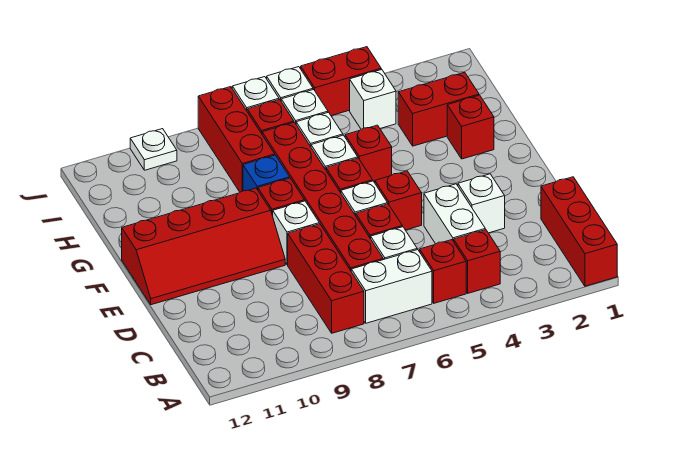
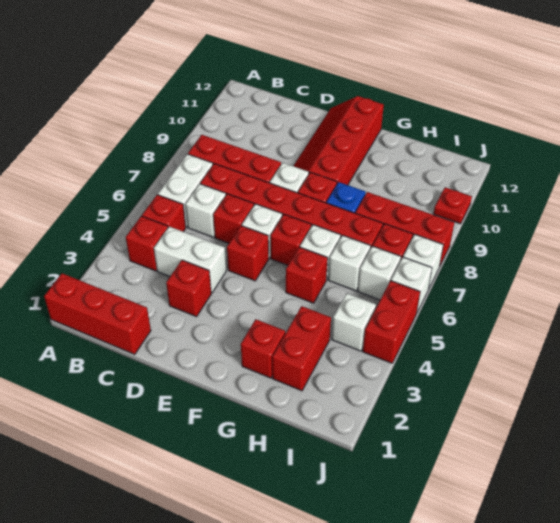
white brick D3 level 1 -> red brick D3 level 1
white plate J10 level 1 -> red plate J10 level 1

